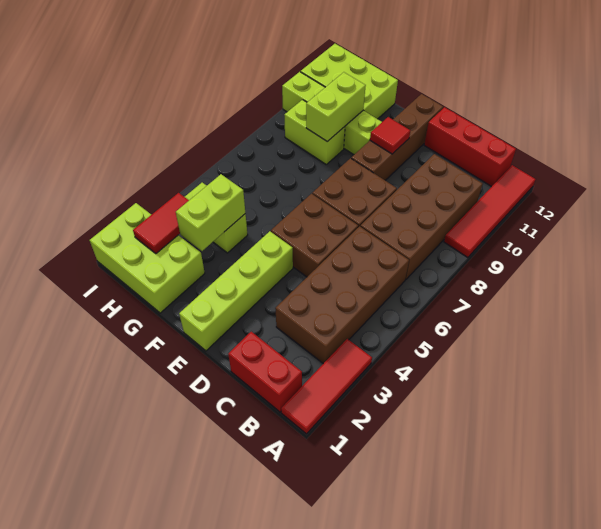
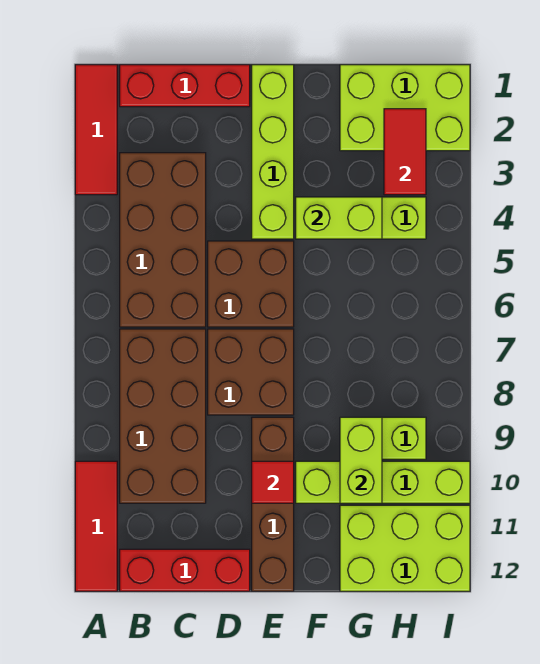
red tile A9:A12 level 1 -> red tile A10:A12 level 1
red brick B1:C1 level 1 -> red brick B1:D1 level 1
lime brick G3:G4 level 2 -> lime brick F4:G4 level 2

